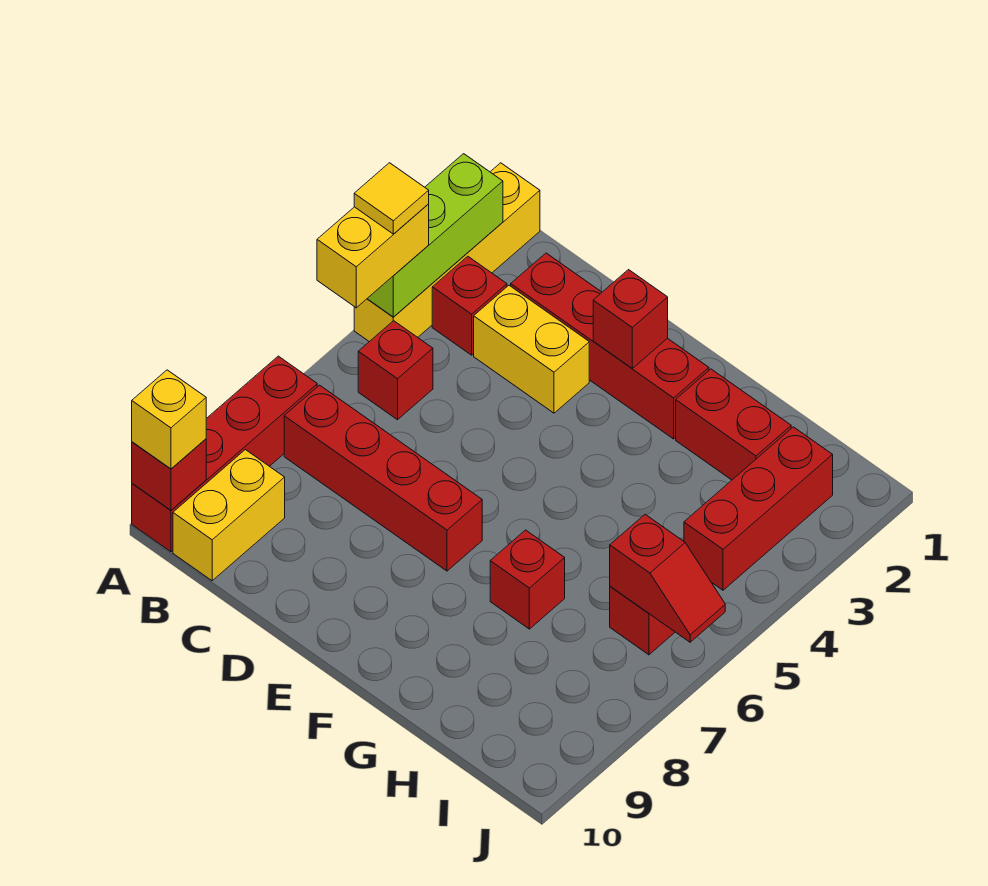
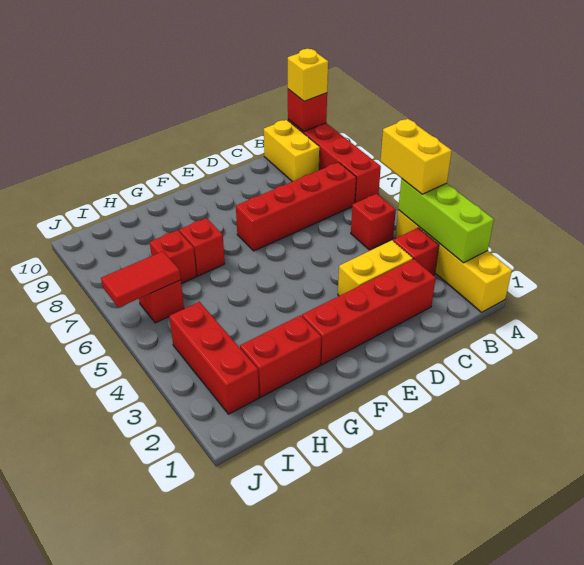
yellow tile A4 level 4 -> none
red brick E2 level 2 -> red brick H7 level 1
red slope I6:J6 level 2 top I -> red tile I6:J6 level 2

